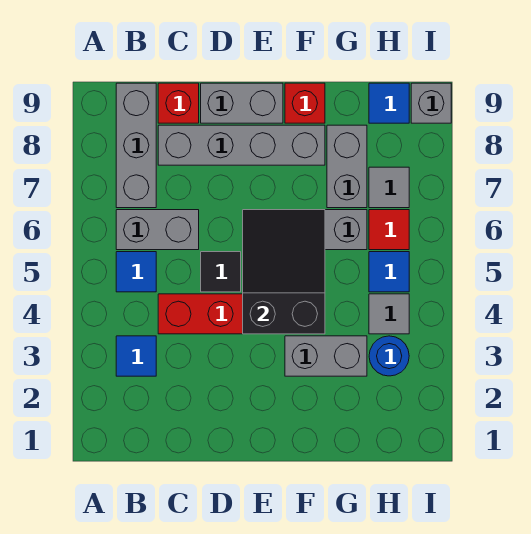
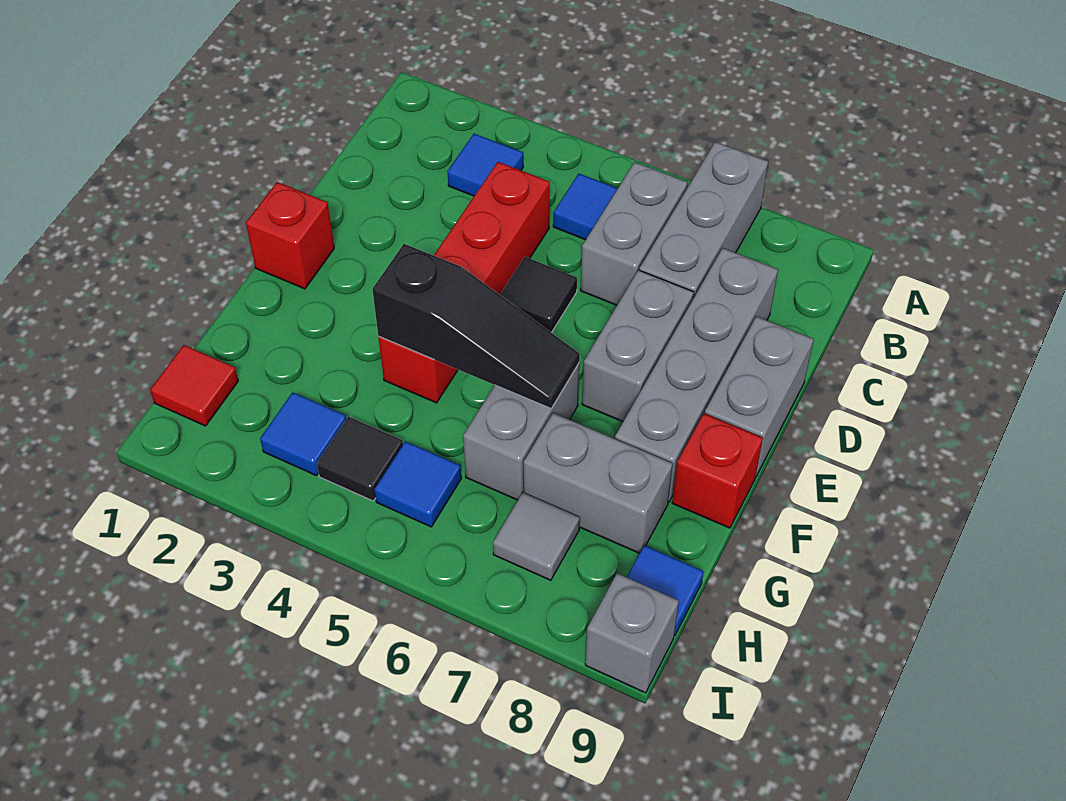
grey brick B7:B9 level 1 -> grey brick A7:C7 level 1
red brick C9 level 1 -> red brick E1 level 1
black slope E4:F6 level 2 top 4 -> black slope F4:F6 level 2 top 4
grey brick F3:G3 level 1 -> grey brick D7:E7 level 1
blue round brick H3 level 1 -> blue tile H3 level 1
grey tile H4 level 1 -> black tile H4 level 1
red tile H6 level 1 -> red tile H1 level 1

